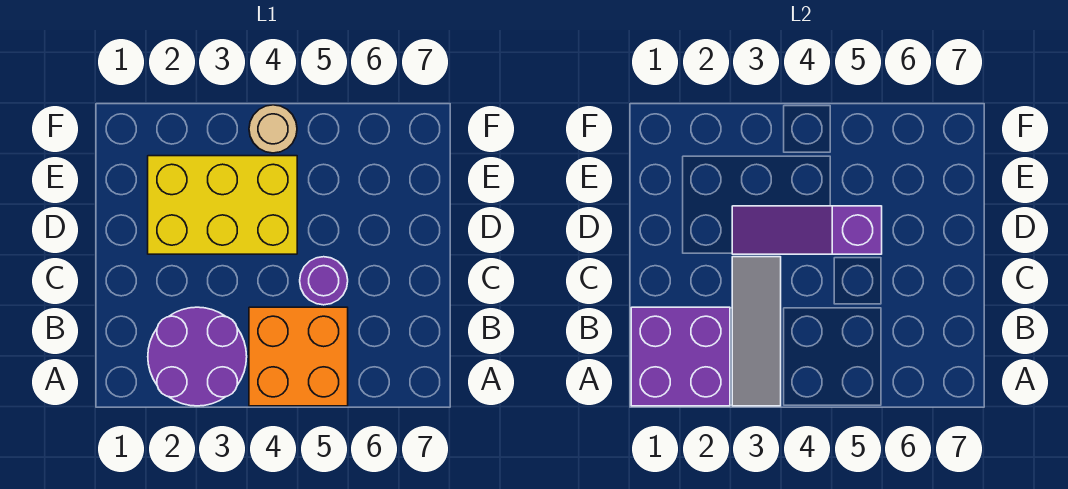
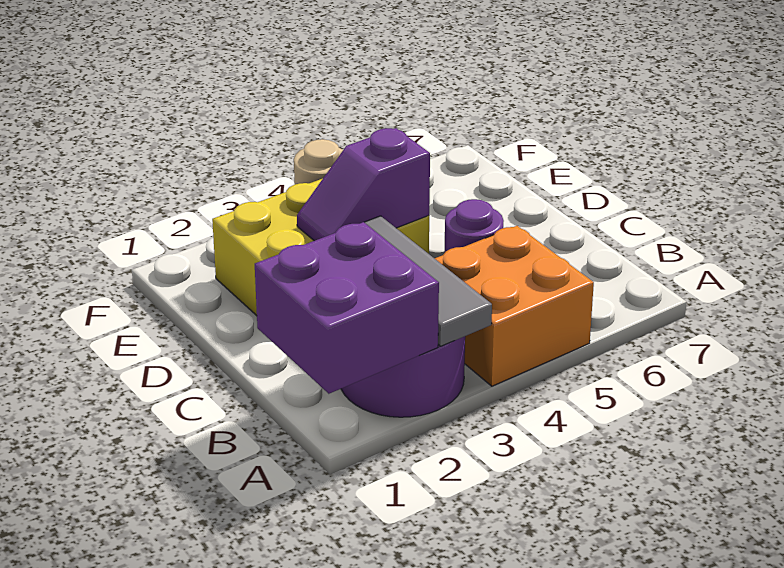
purple slope D3:D5 level 2 top 5 -> purple slope D3:D4 level 2 top 4

